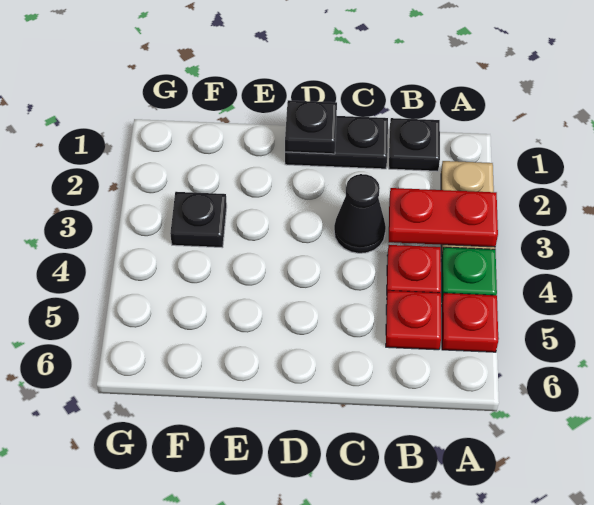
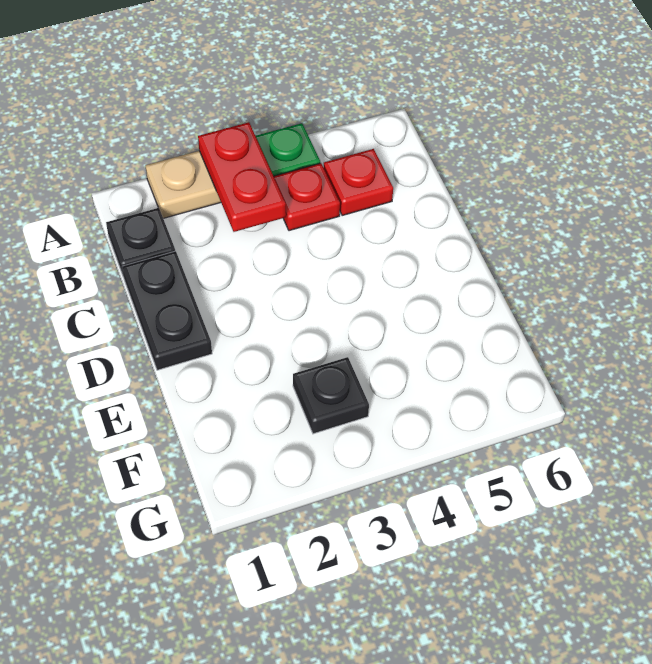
red plate A5 level 1 -> none
black cone C3 level 1 -> none
black plate D1 level 2 -> none

